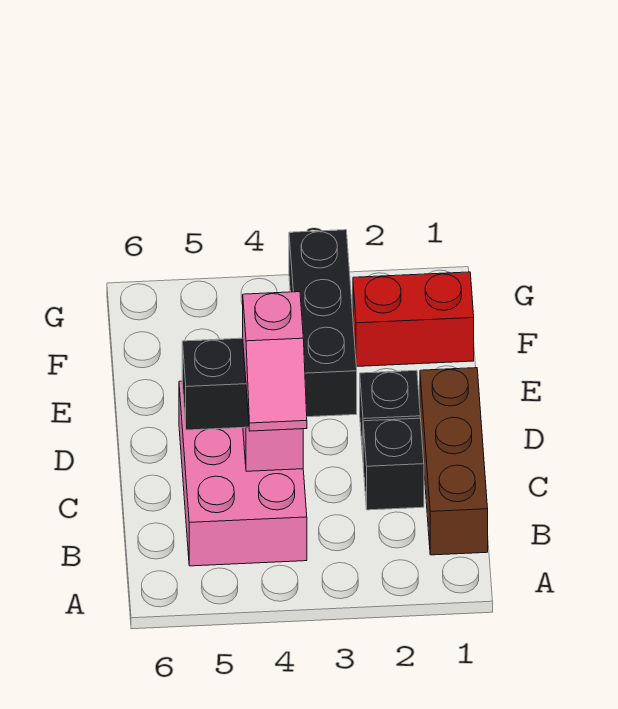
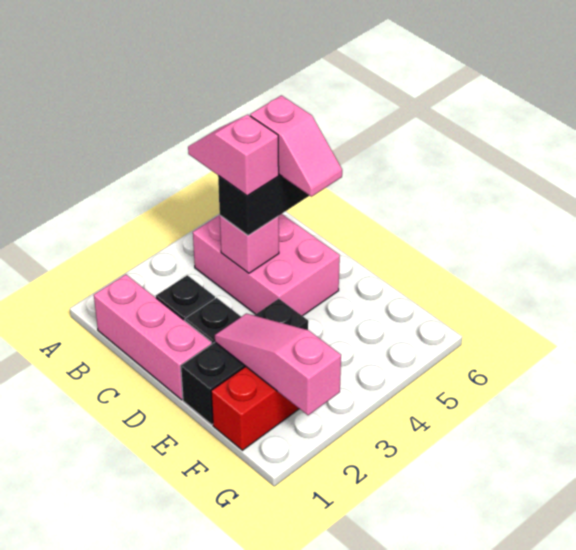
brown brick B1:D1 level 1 -> pink brick B1:D1 level 1
none -> pink slope C5:D5 level 4 top C
none -> pink slope E2:G2 level 2 top G
black brick E3:G3 level 1 -> black brick E1:E3 level 1

